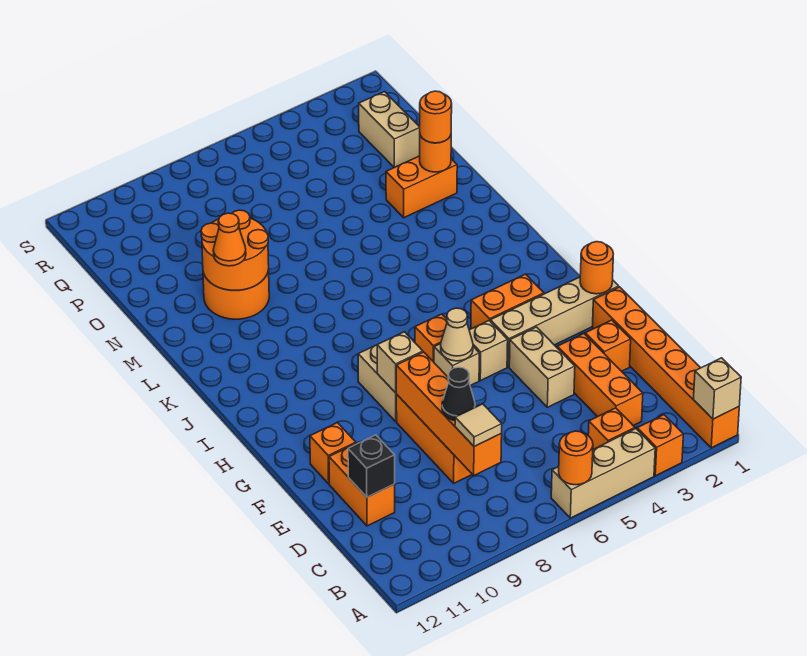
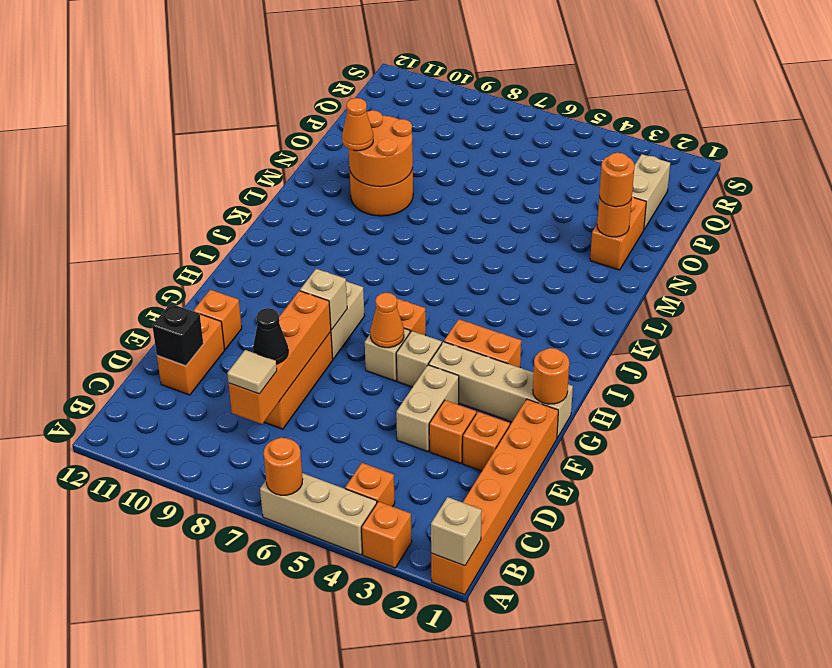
orange brick C3:E3 level 1 -> orange brick E3 level 1
tan cone G6 level 2 -> orange cone G6 level 2
orange brick N2:N3 level 1 -> orange brick N2:O2 level 1

